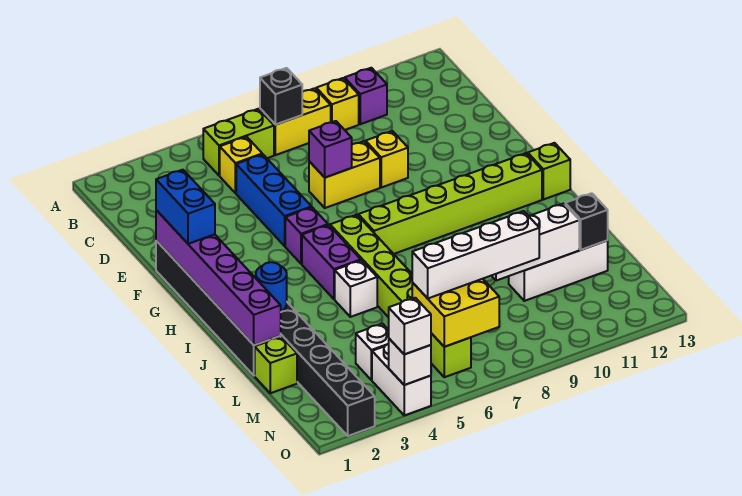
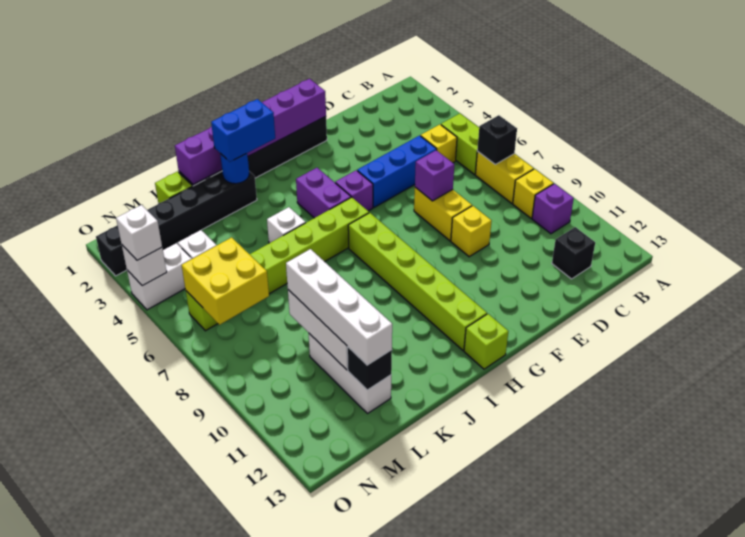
none -> black brick C12 level 1
blue brick F1:G1 level 3 -> blue brick I2:J2 level 3
purple brick H5:I5 level 1 -> purple brick H4:H5 level 1
white brick M6:M9 level 3 -> white brick L9:L12 level 3

